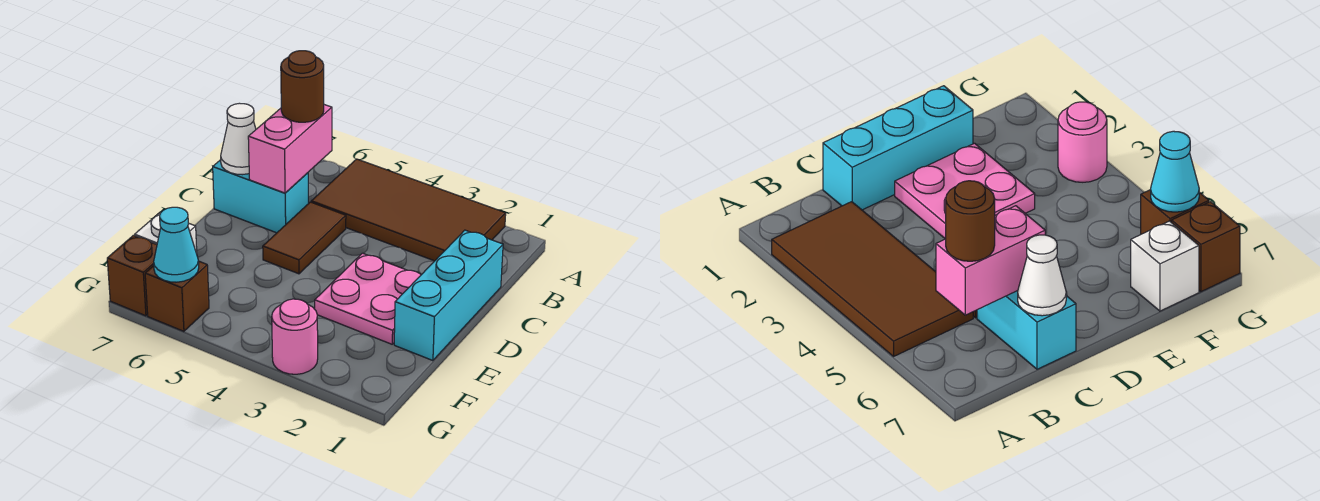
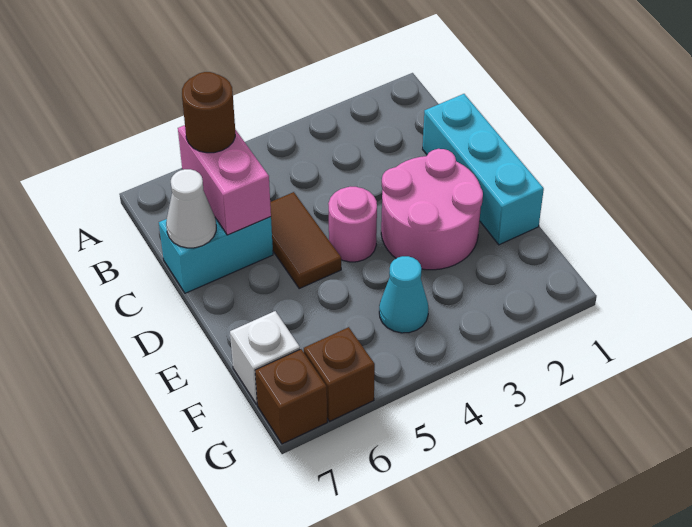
brown tile A2:B5 level 1 -> none
pink plate D2:E3 level 1 -> pink round brick D2:E3 level 1
pink round brick G3 level 1 -> pink round brick D4 level 1
cyan cone G6 level 2 -> cyan cone F4 level 1

